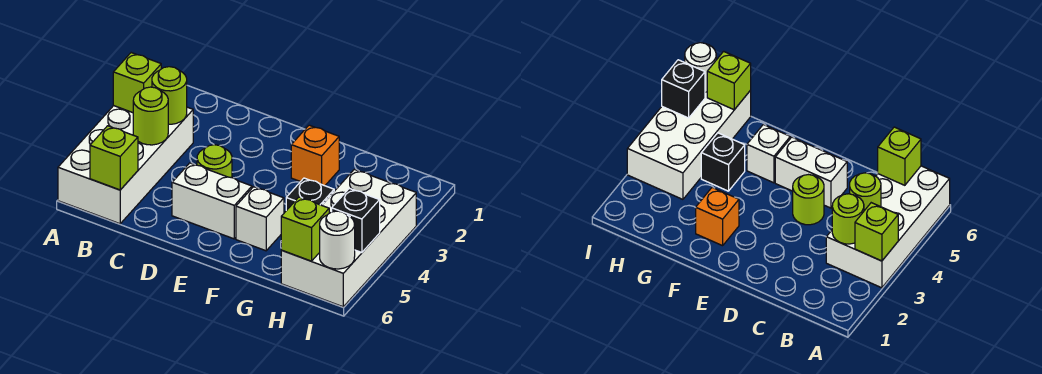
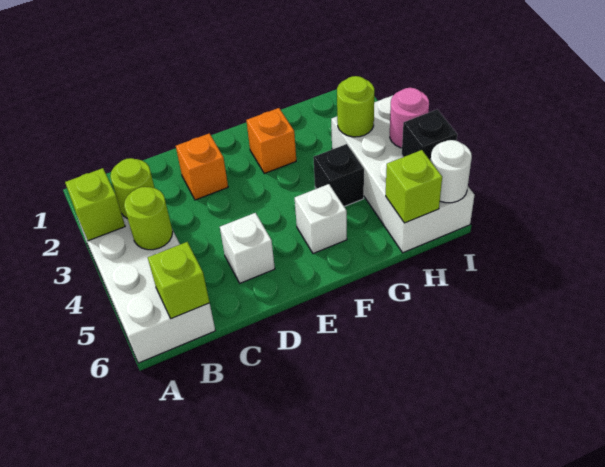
none -> orange brick D2 level 1
lime round brick D4 level 1 -> lime round brick H3 level 2
white brick D5:E5 level 1 -> white brick D5 level 1
none -> pink round brick I4 level 2

